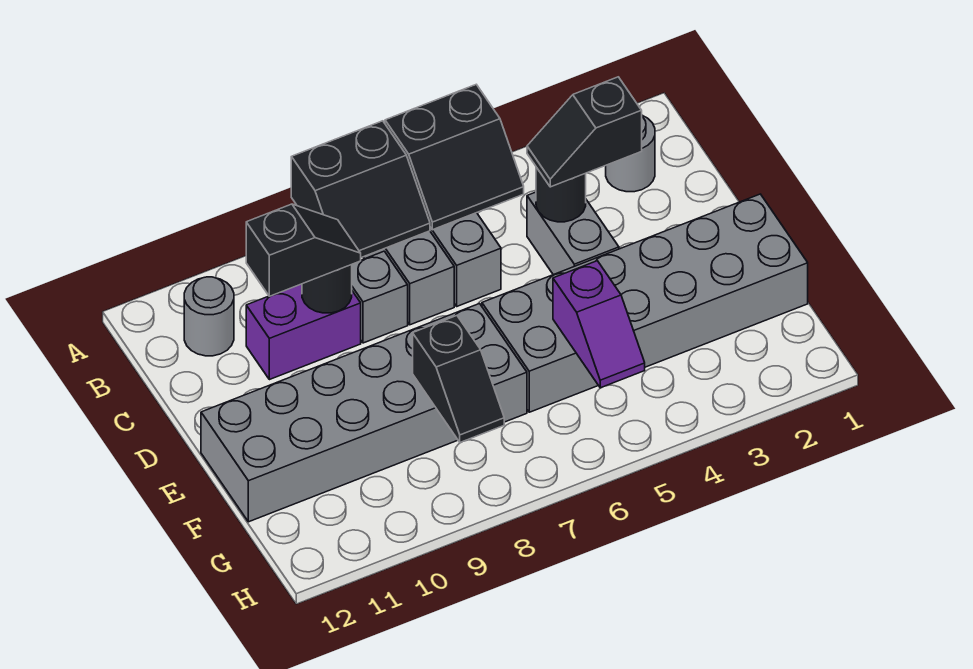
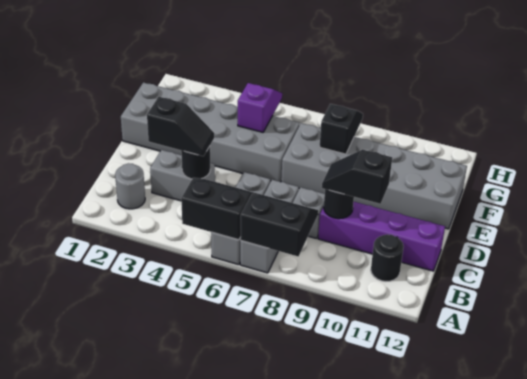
grey round brick B11 level 1 -> black round brick B11 level 1
grey brick C4:D4 level 1 -> grey brick C3:C4 level 1
purple brick C9:C10 level 1 -> purple brick C9:C12 level 1

